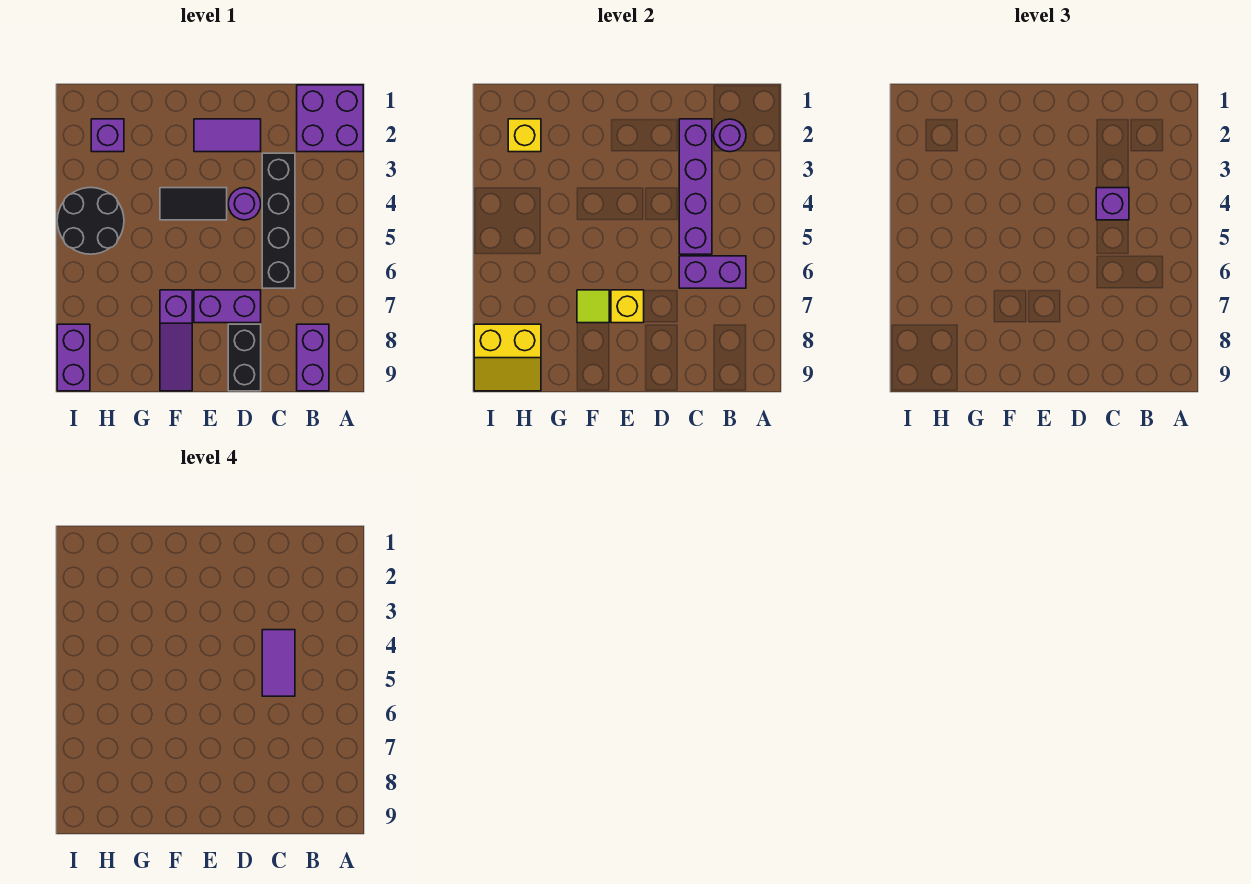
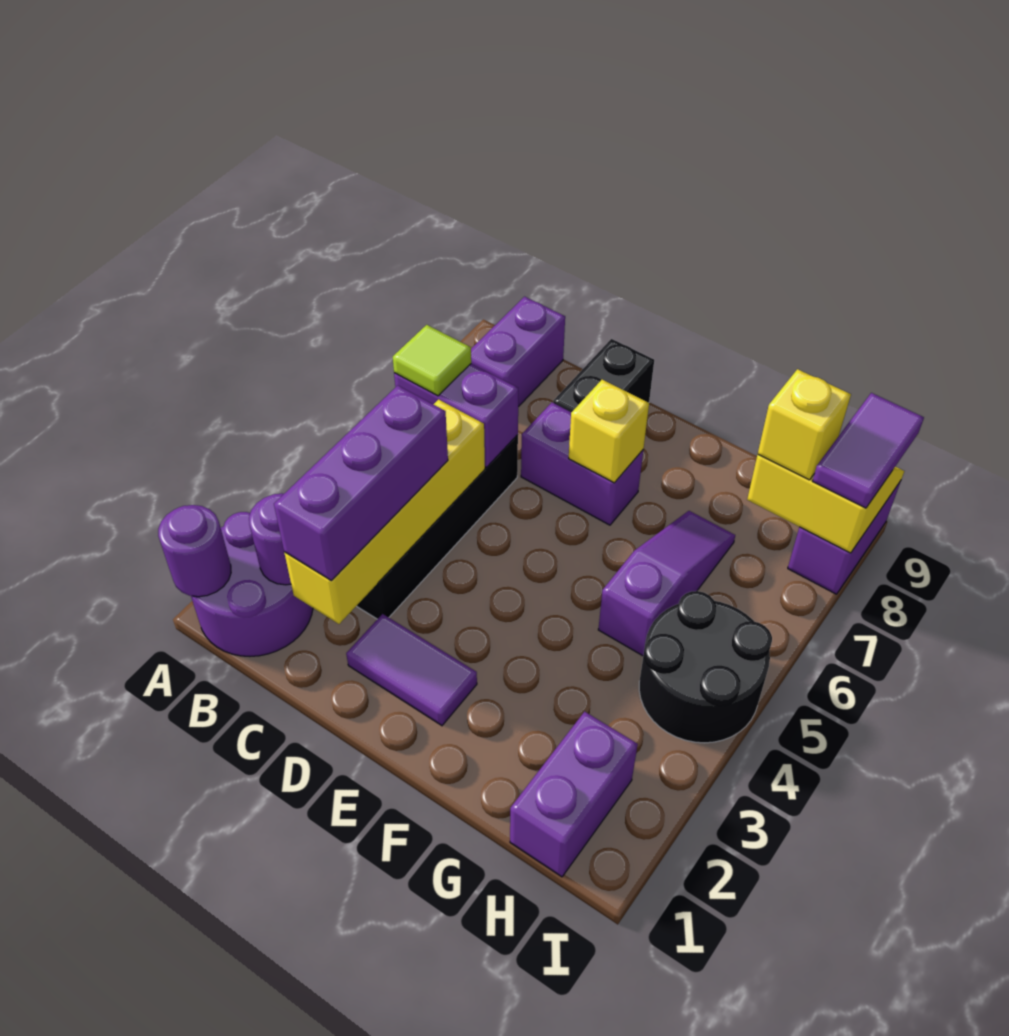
purple brick A1:B2 level 1 -> purple round brick A1:B2 level 1
purple brick C2:C5 level 2 -> yellow brick C2:C5 level 2
purple brick C4 level 3 -> purple brick C2:C4 level 3
purple tile C4:C5 level 4 -> purple tile I8:I9 level 3
purple round brick D4 level 1 -> purple round brick A1 level 2
black tile E4:F4 level 1 -> none
purple slope F7:F9 level 1 top 7 -> purple slope G5:G7 level 1 top 5
lime tile F7 level 2 -> lime tile B6 level 3
purple brick H2 level 1 -> purple brick H1:H2 level 1
yellow brick H2 level 2 -> yellow brick H8 level 3

